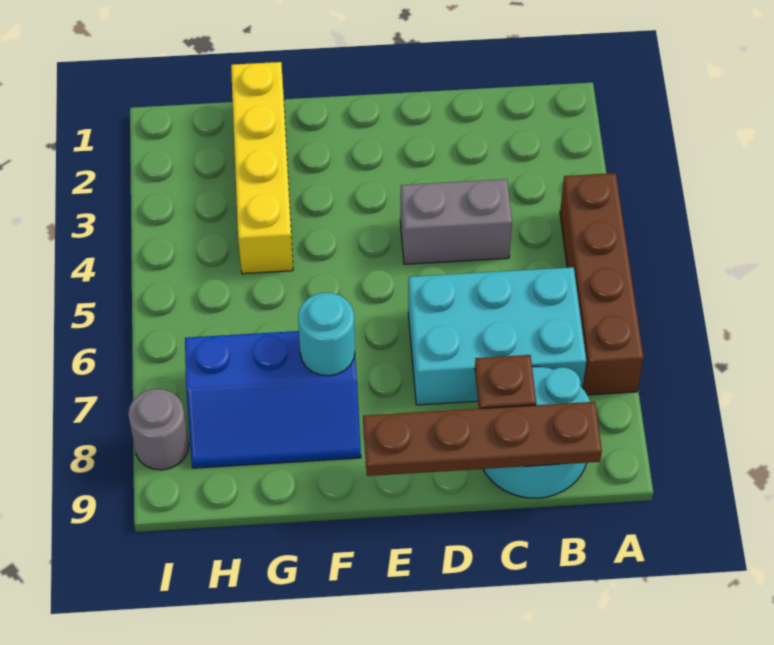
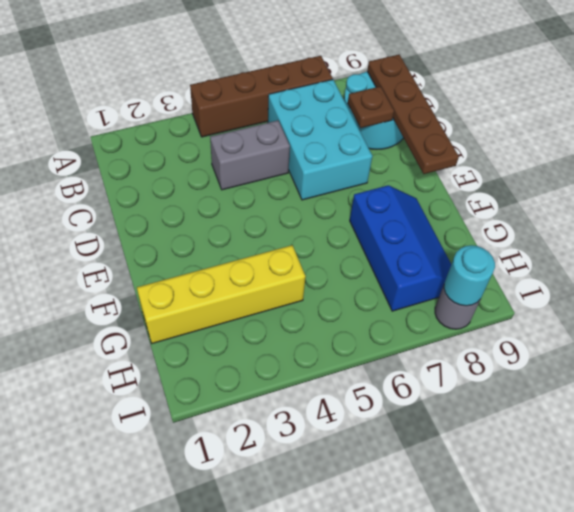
grey brick C4:D4 level 1 -> grey brick C4:C5 level 1
cyan round brick F7 level 2 -> cyan round brick I8 level 2

